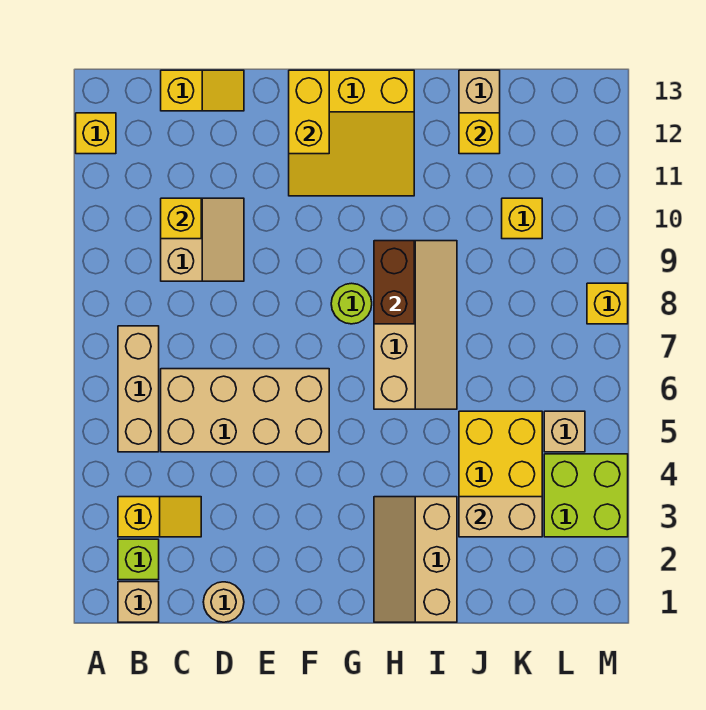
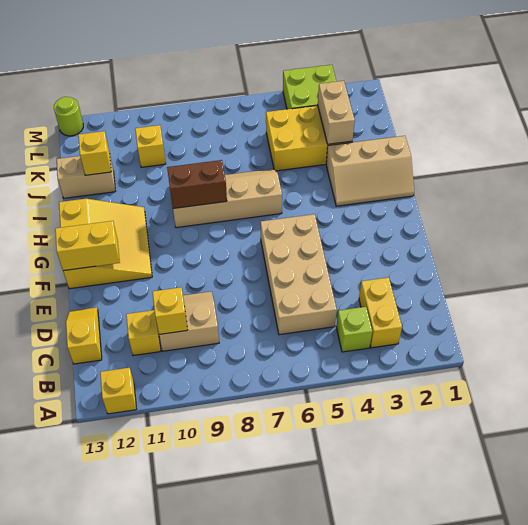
tan brick B1 level 1 -> none
lime brick B2 level 1 -> lime brick B4 level 1
yellow slope B3:C3 level 1 top B -> yellow brick B3:C3 level 1
tan brick B5:B7 level 1 -> none
tan round brick D1 level 1 -> none
lime round brick G8 level 1 -> lime round brick M13 level 1
tan brick L5 level 1 -> none
yellow brick M8 level 1 -> yellow brick C11 level 1

